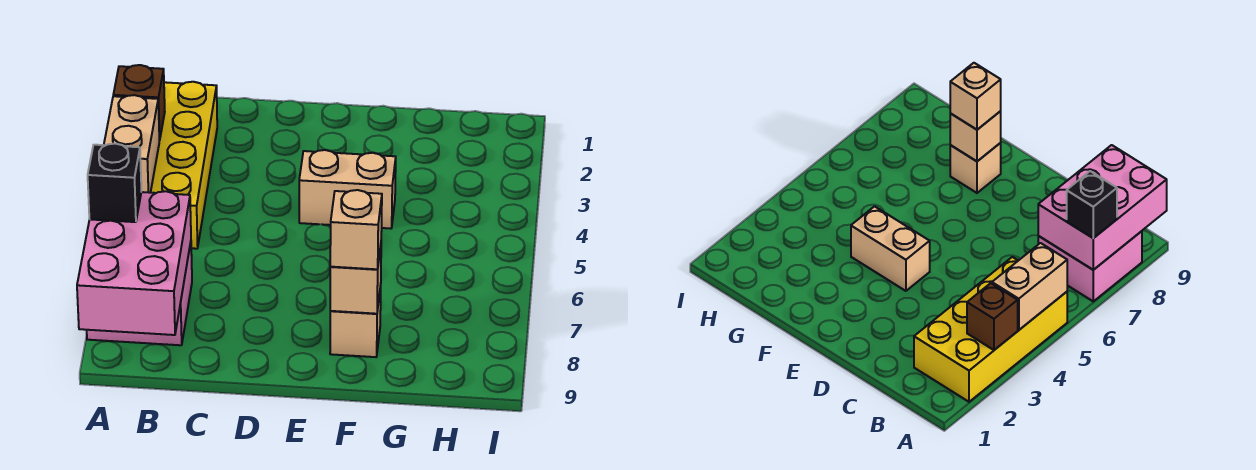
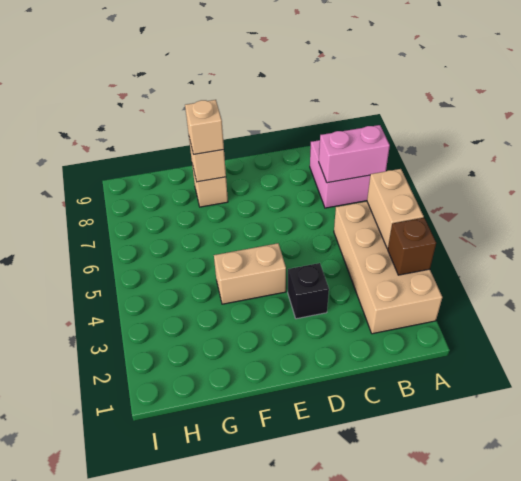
yellow brick A2:B5 level 1 -> tan brick A2:B5 level 1
pink brick A7:B9 level 2 -> pink brick A7:B7 level 2
black brick A7 level 3 -> black brick D3 level 1

